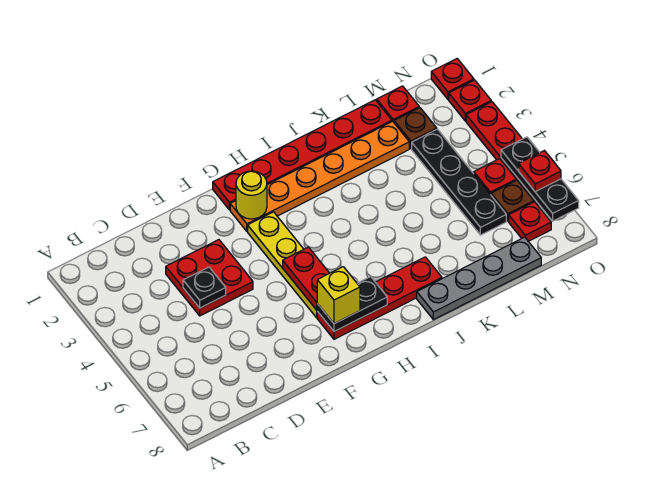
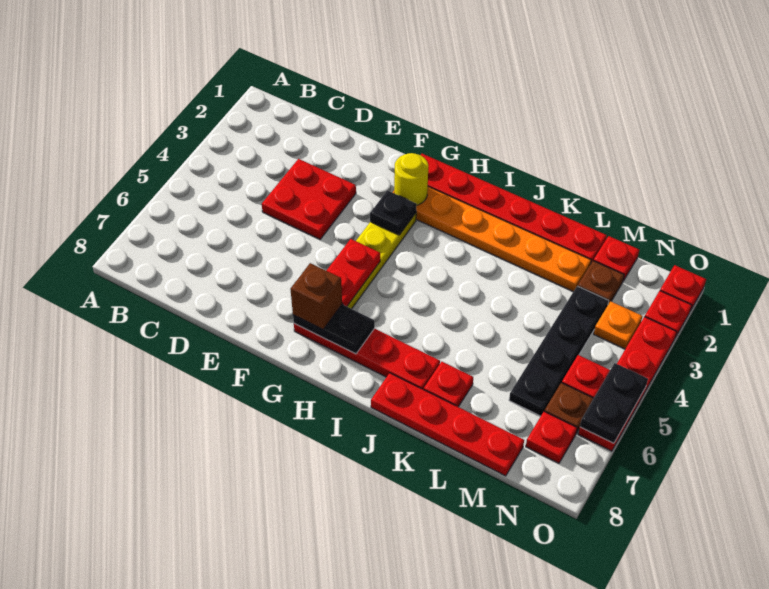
black plate D4 level 2 -> black plate G3 level 2
yellow brick G7 level 3 -> brown brick G7 level 3
grey plate J8:M8 level 1 -> red plate J8:M8 level 1
none -> orange plate N3 level 1
black plate O5:O7 level 2 -> black plate O5:O6 level 2
red plate O6 level 3 -> red plate K7 level 1

